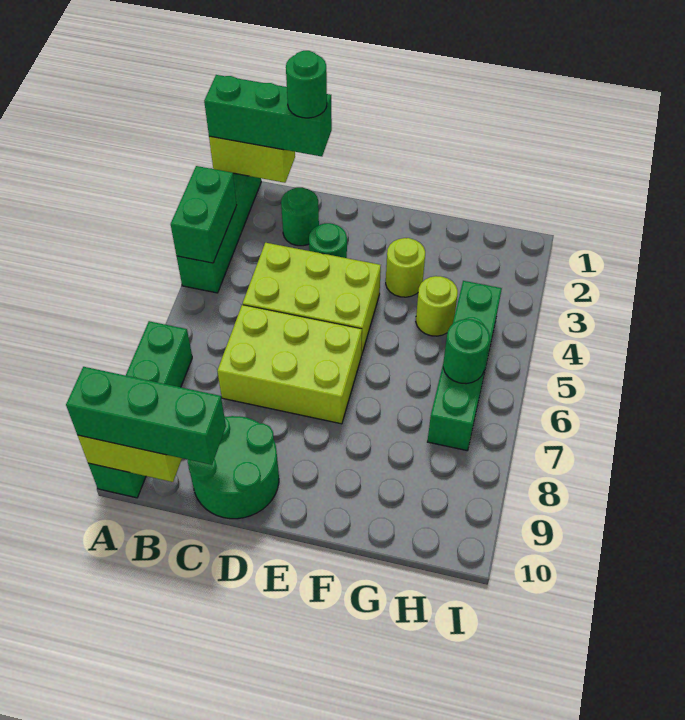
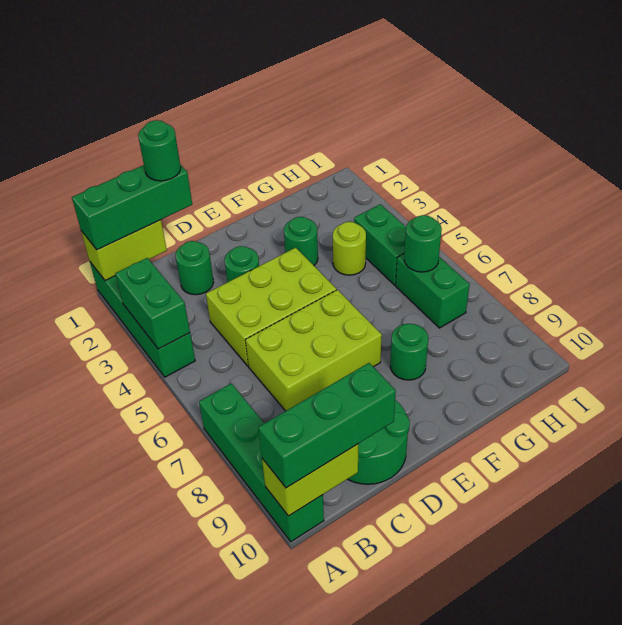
lime round brick F3 level 1 -> green round brick F3 level 1
none -> green round brick F8 level 1

